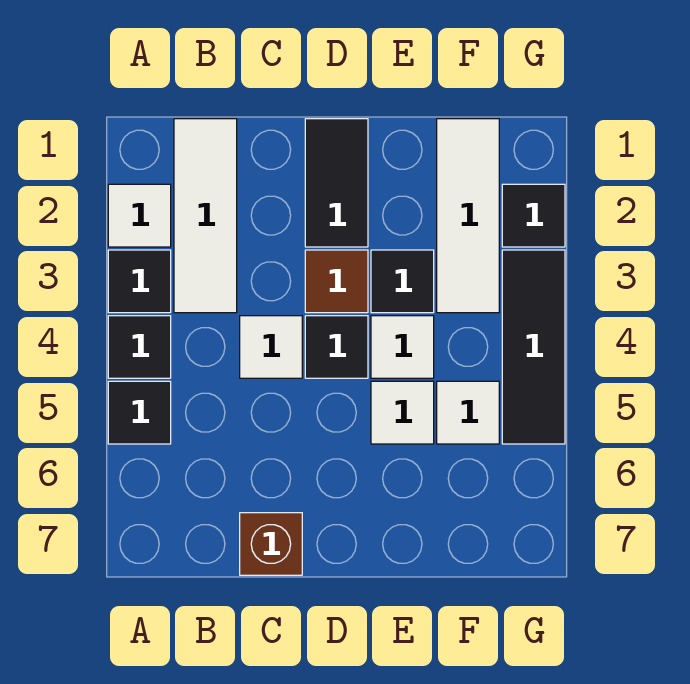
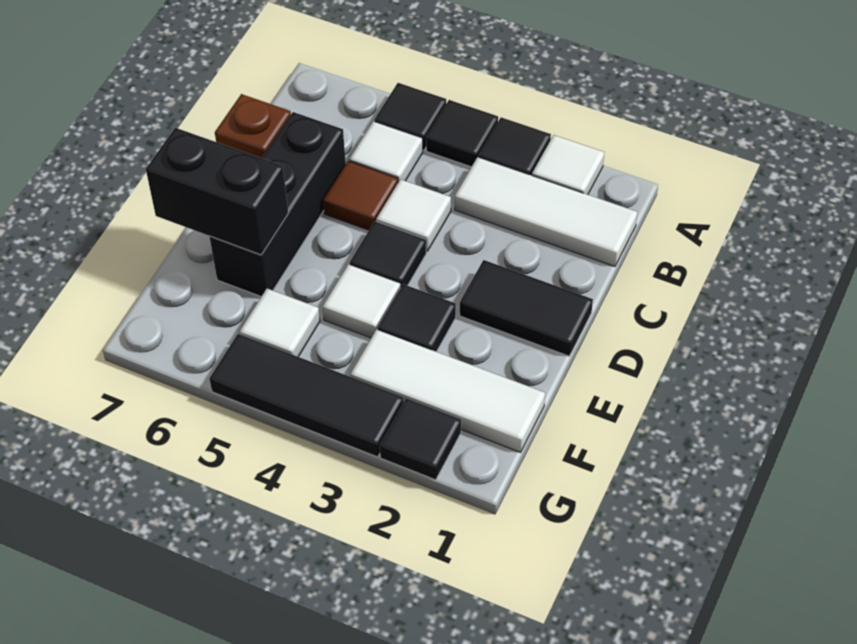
none -> black brick C6:E6 level 1
brown tile D3 level 1 -> brown tile C5 level 1
white tile E5 level 1 -> white tile B5 level 1
none -> black brick E6:E7 level 2

